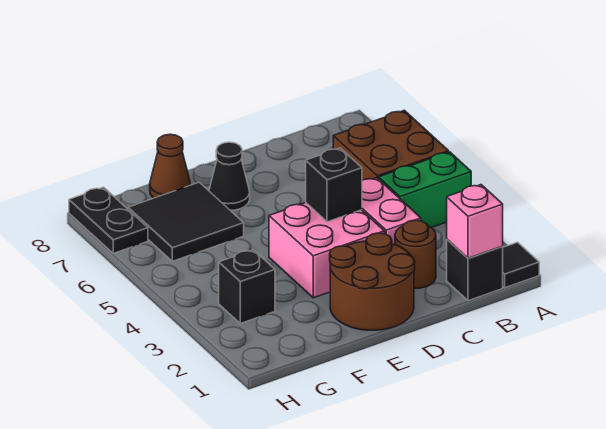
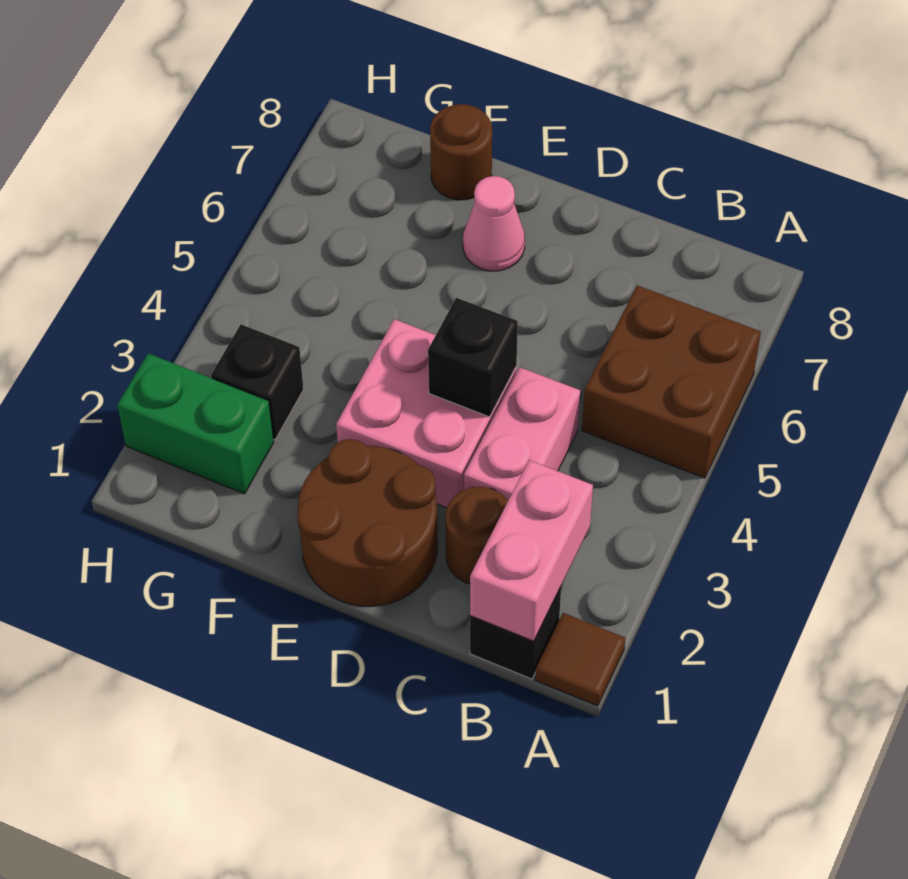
black tile A1 level 1 -> brown tile A1 level 1
green brick A4:B4 level 1 -> green brick G2:H2 level 1
pink brick B1 level 2 -> pink brick B1:B2 level 2
black cone E7 level 1 -> pink cone E7 level 1
black tile F6:G7 level 1 -> none
brown cone F8 level 1 -> brown round brick F8 level 1
black plate H7:H8 level 1 -> none

